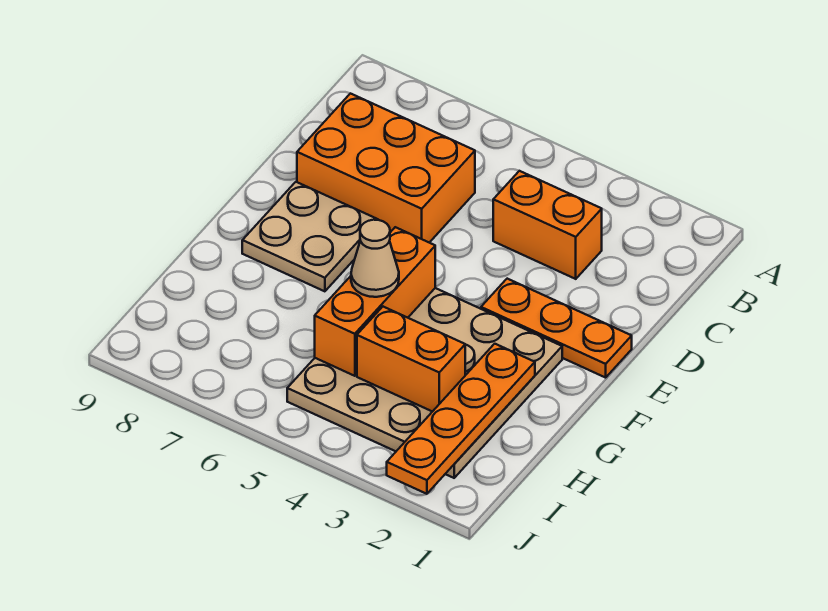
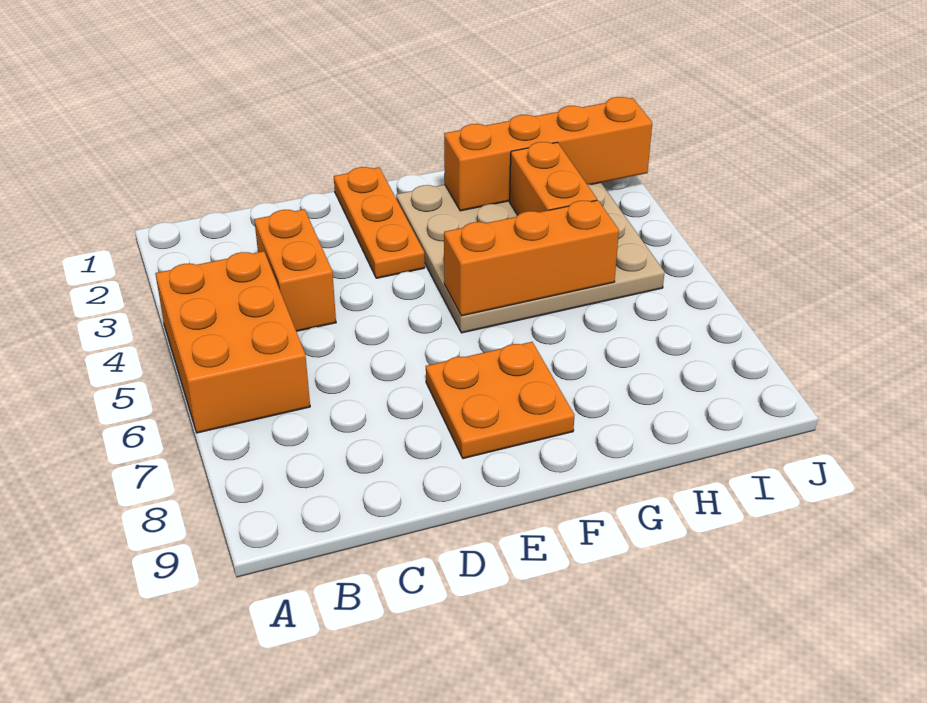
orange brick C6:D8 level 1 -> orange brick A4:B6 level 1
tan plate E7:F8 level 1 -> orange plate E7:F8 level 1
orange plate G2:J2 level 2 -> orange brick G2:J2 level 2
tan cone G5 level 3 -> none

